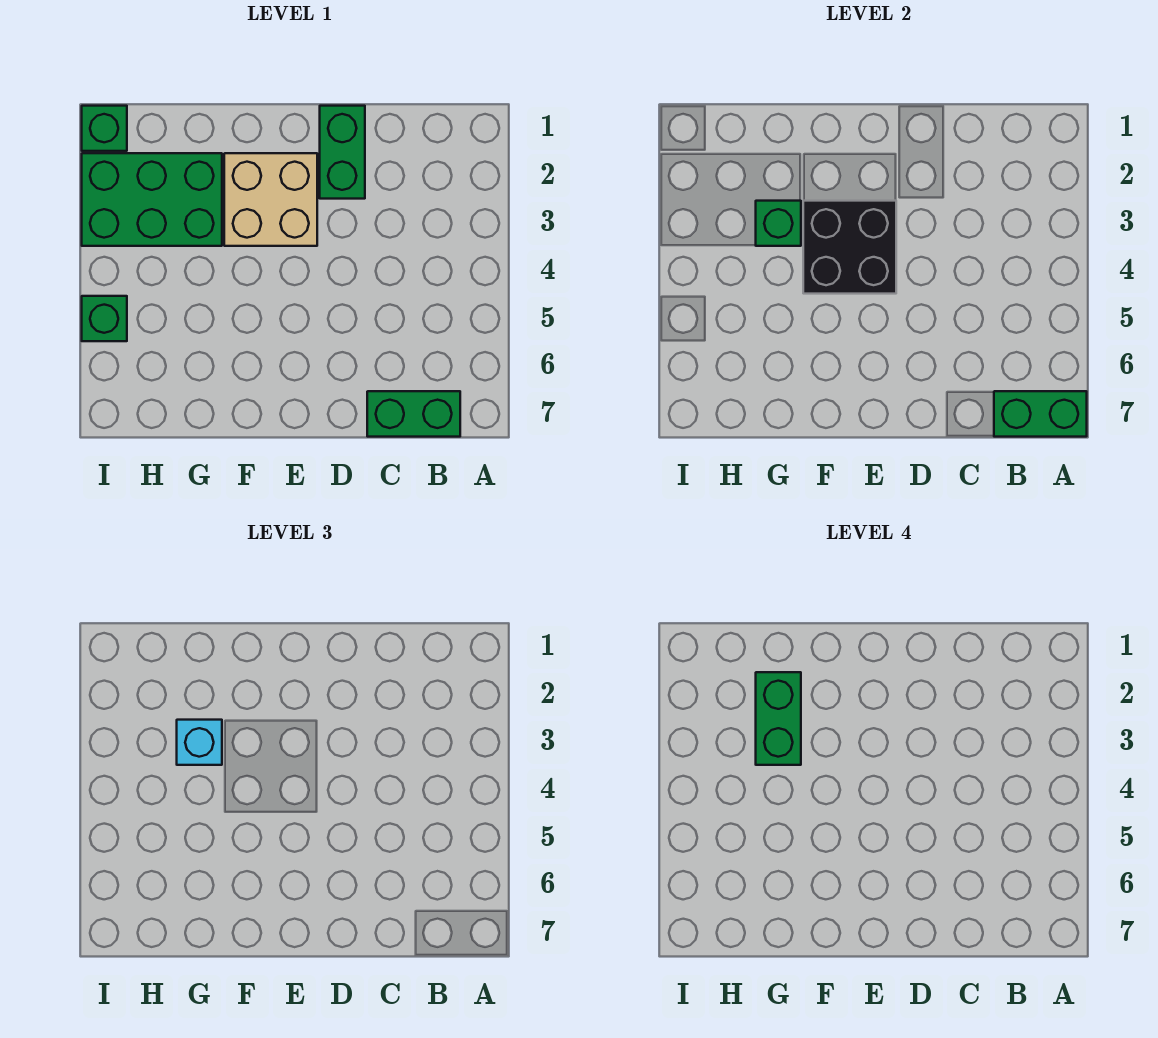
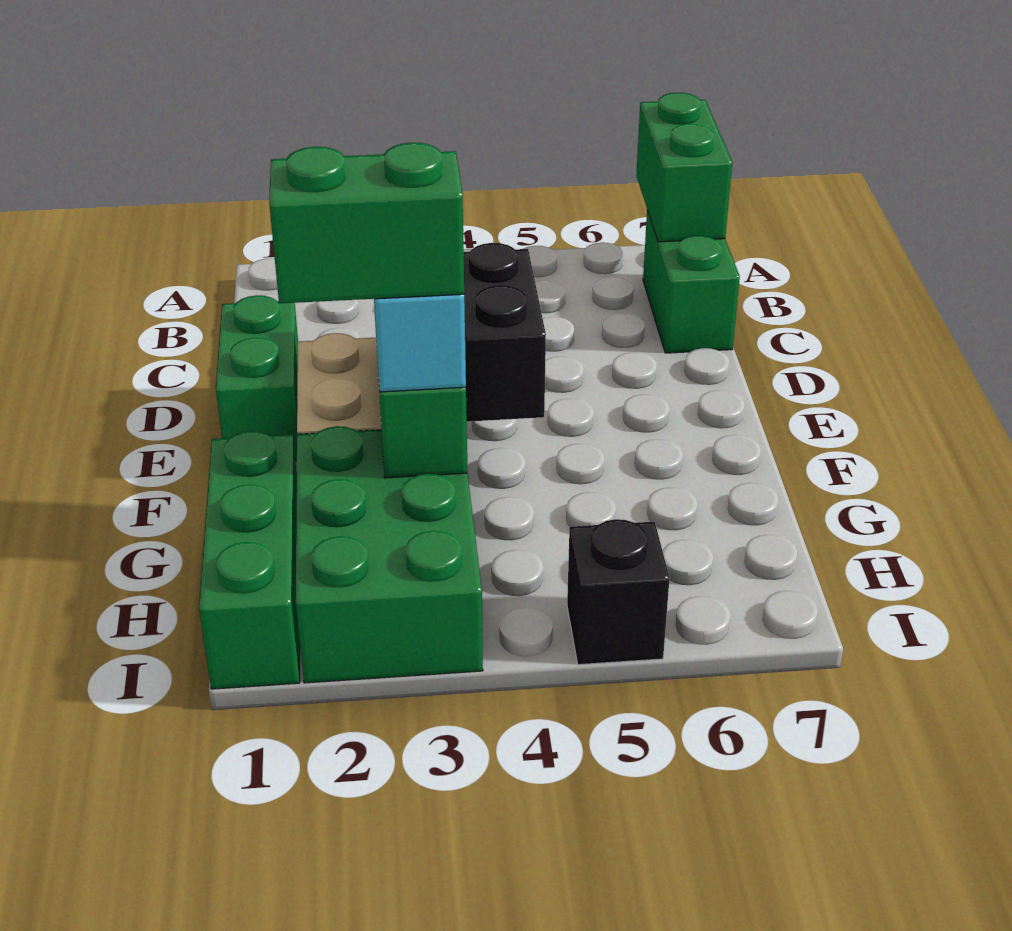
green brick D1:D2 level 1 -> green brick D1:E1 level 1
green brick I1 level 1 -> green brick G1:I1 level 1
green brick I5 level 1 -> black brick I5 level 1

